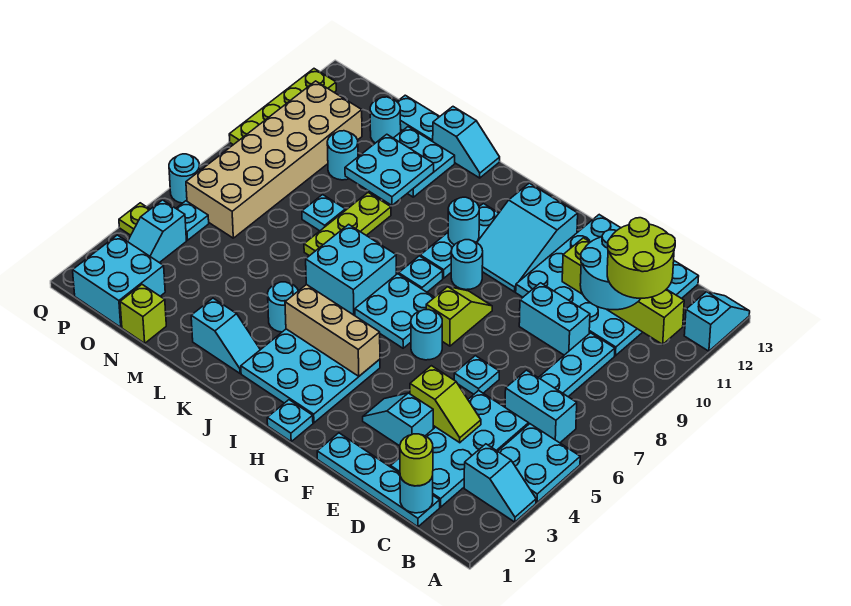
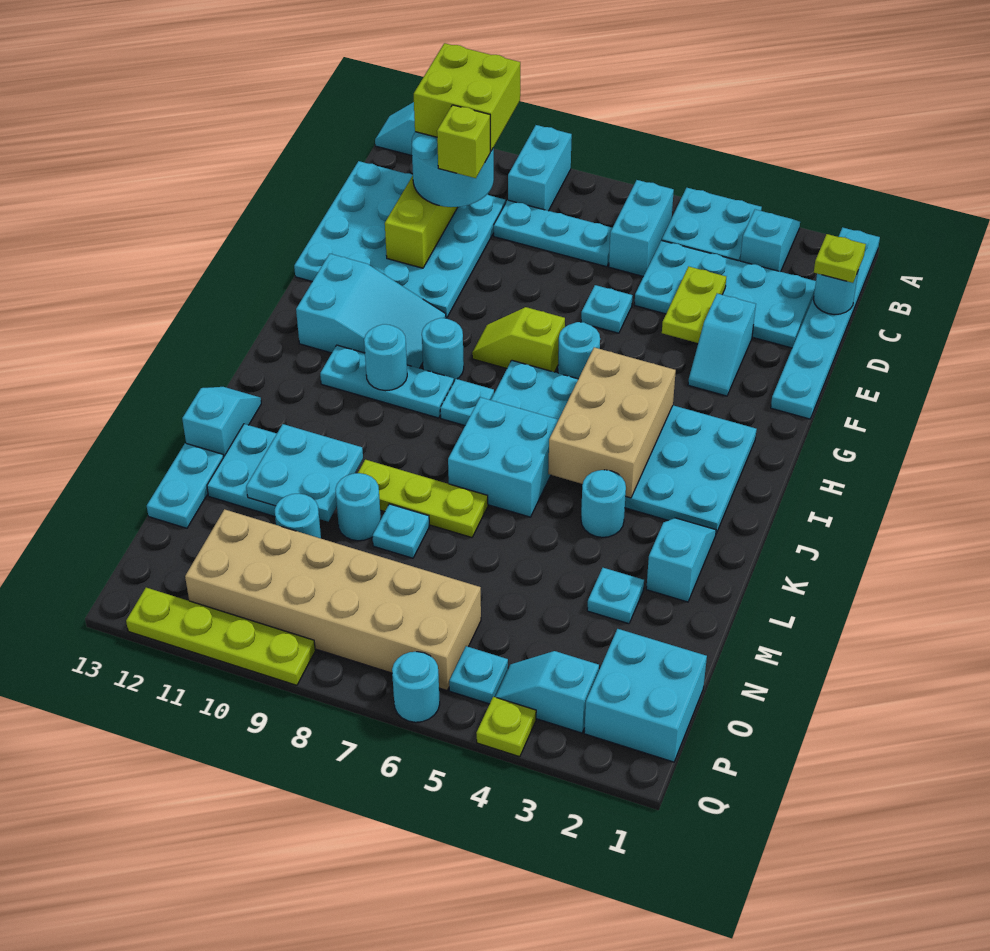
lime round brick B10:C11 level 4 -> lime brick B10:C11 level 4
cyan plate C1:F1 level 1 -> cyan plate A1:F1 level 1
lime round brick C1 level 3 -> lime plate C1 level 3
lime slope D4:E4 level 2 top E -> lime plate D4:E4 level 2
cyan brick D9:E9 level 1 -> cyan brick A9:B9 level 1
cyan plate H1 level 1 -> cyan plate M3 level 1
tan brick H4:J4 level 2 -> tan brick H4:J5 level 2
lime brick N1 level 1 -> lime brick D10 level 4
cyan round brick N12 level 1 -> cyan round brick M9 level 1
cyan slope P3:P4 level 1 top 4 -> cyan slope P3:P4 level 1 top 3

